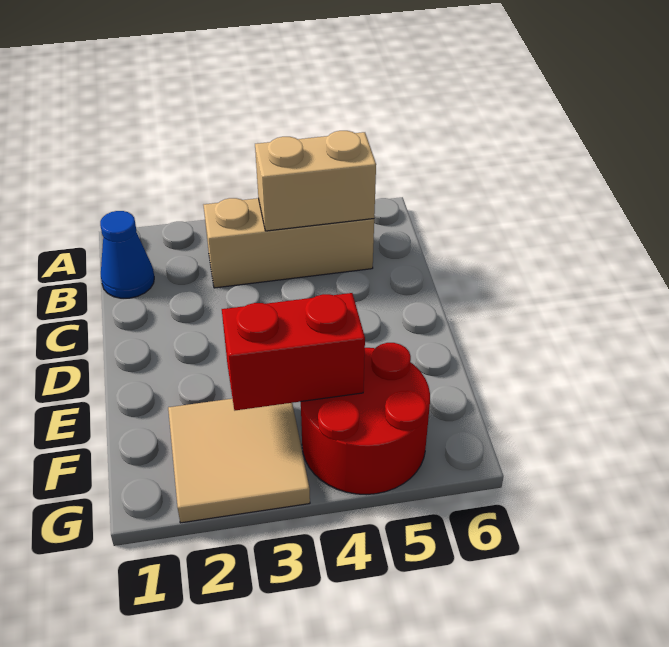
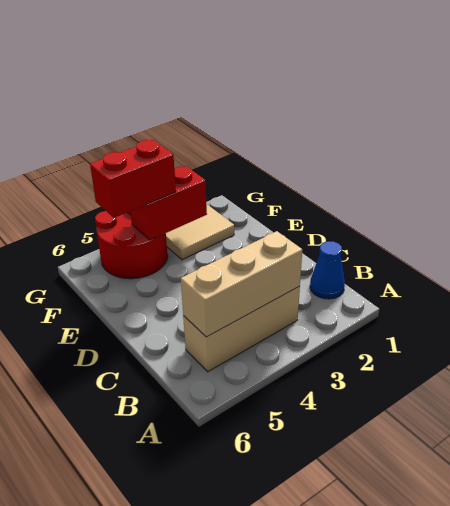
tan brick B4:B5 level 2 -> tan brick B3:B5 level 2
none -> red brick F4:F5 level 3

